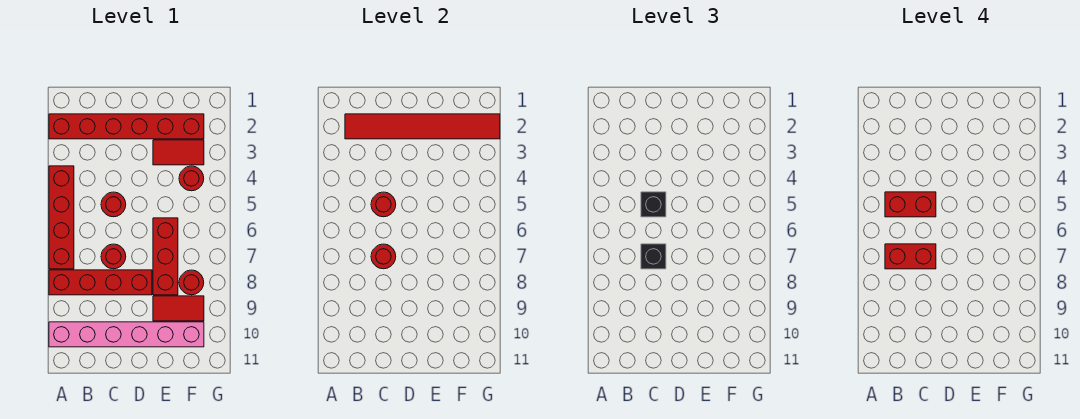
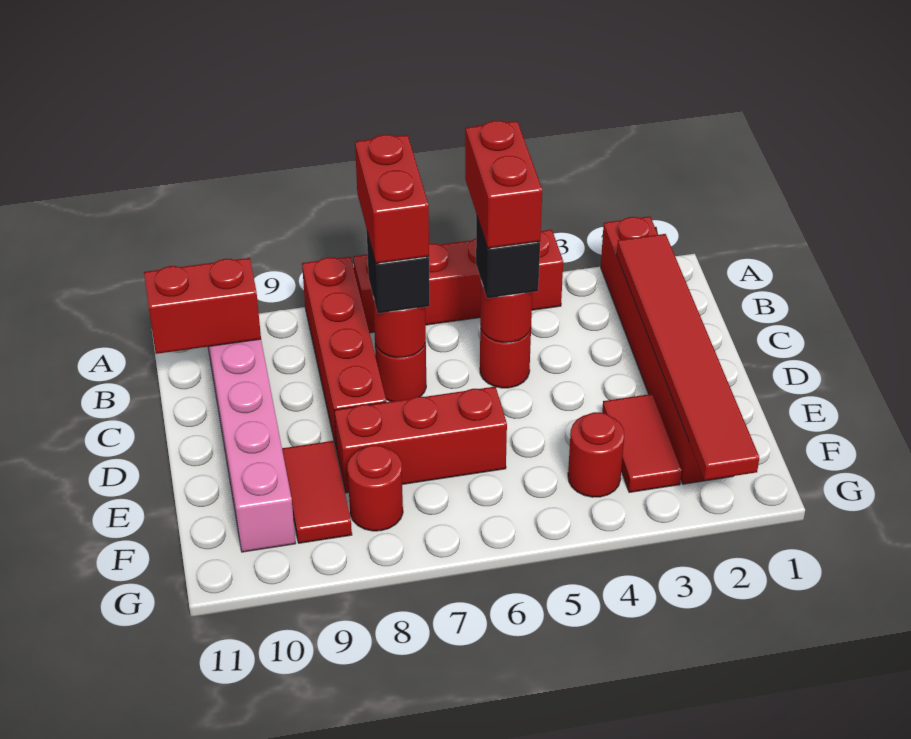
none -> red brick B10:B11 level 2

